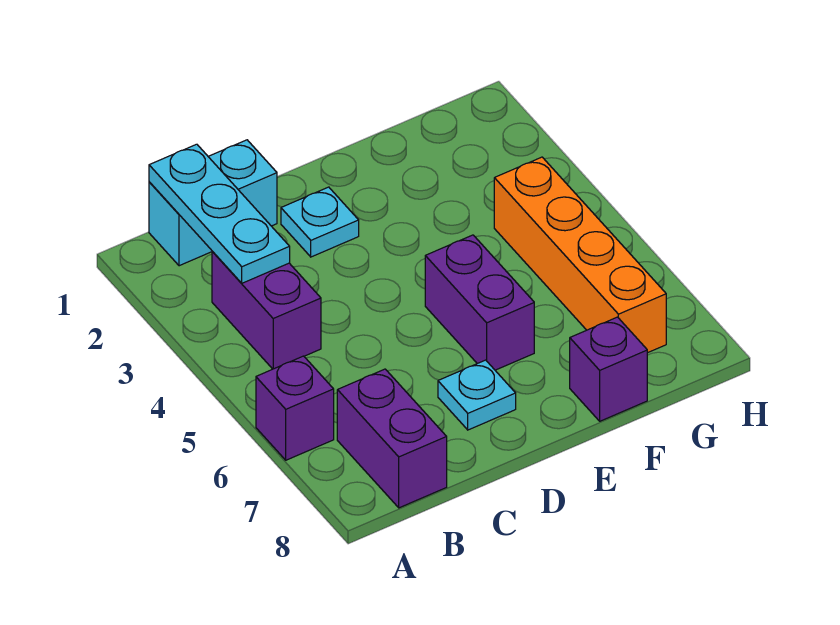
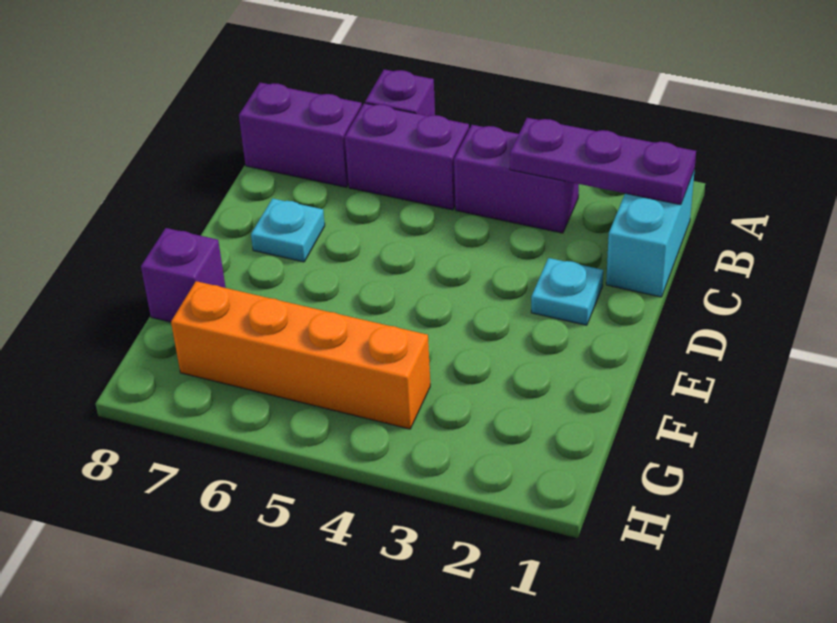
cyan plate B1:B3 level 2 -> purple plate B1:B3 level 2
purple brick E5:E6 level 1 -> purple brick B5:B6 level 1

